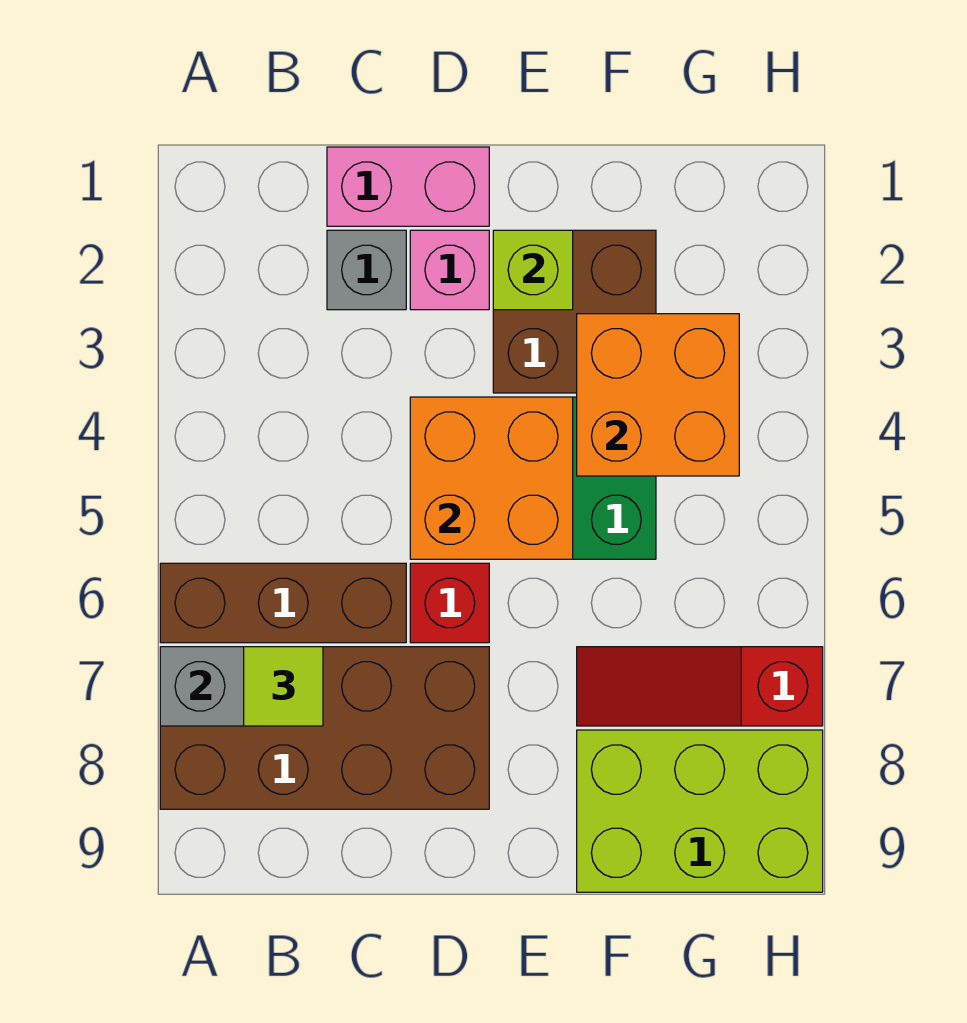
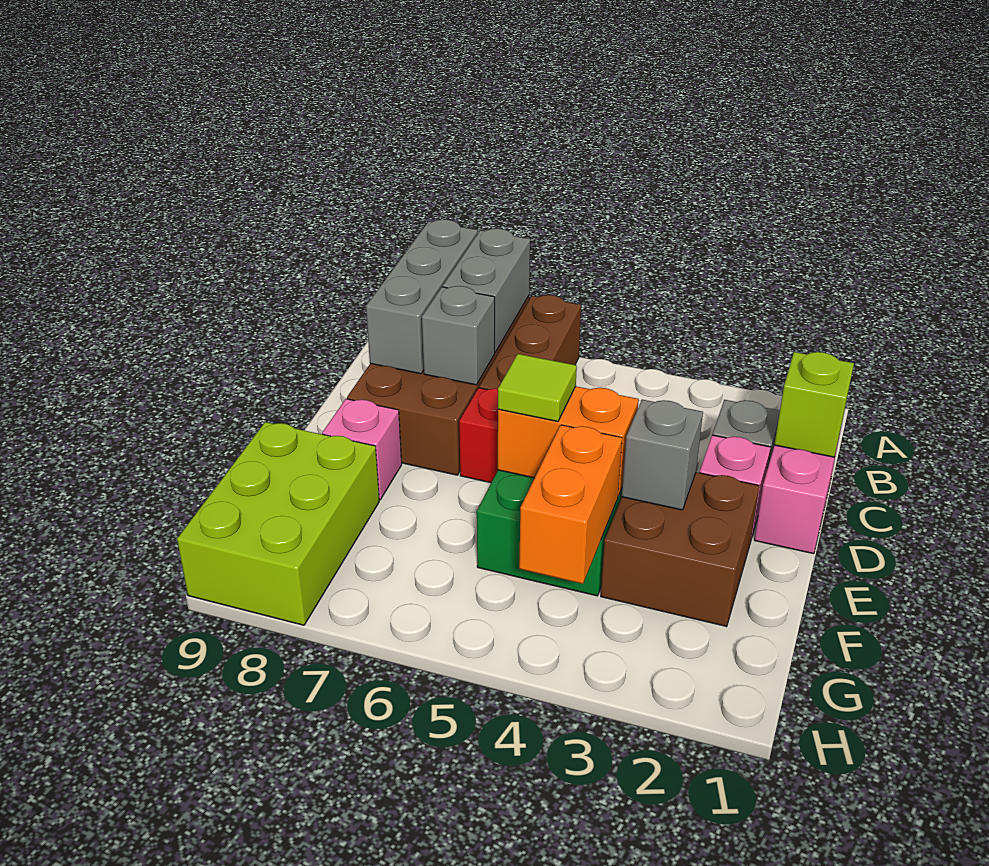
none -> grey brick A8:C8 level 2
lime tile B7 level 3 -> lime tile E5 level 3
none -> grey brick C7 level 2
orange brick D4:E5 level 2 -> orange brick E4:E5 level 2
lime brick E2 level 2 -> lime brick C1 level 2
none -> grey brick E3 level 2
none -> pink brick E8 level 1
orange brick F3:G4 level 2 -> orange brick F4:G4 level 2
red slope F7:H7 level 1 top H -> none

